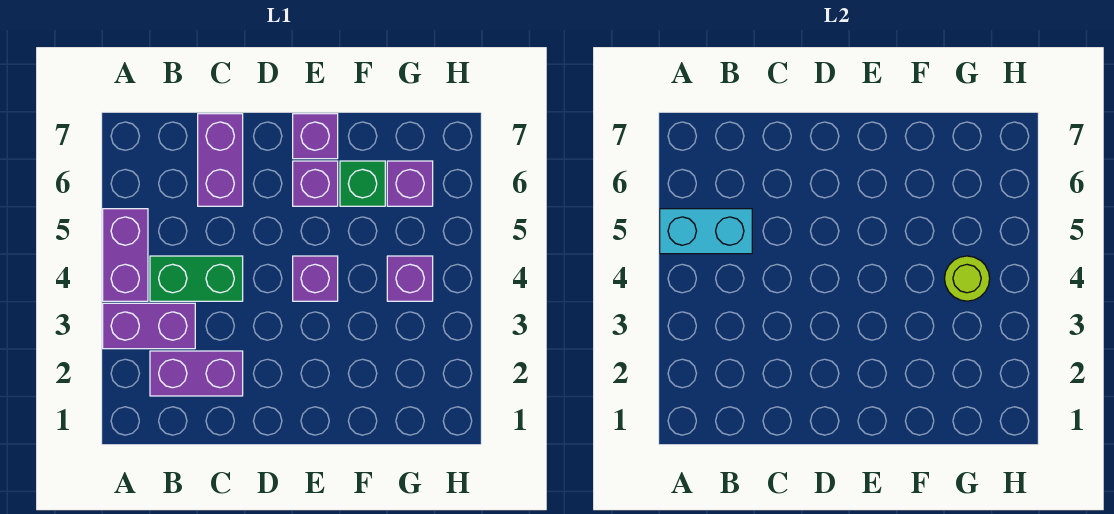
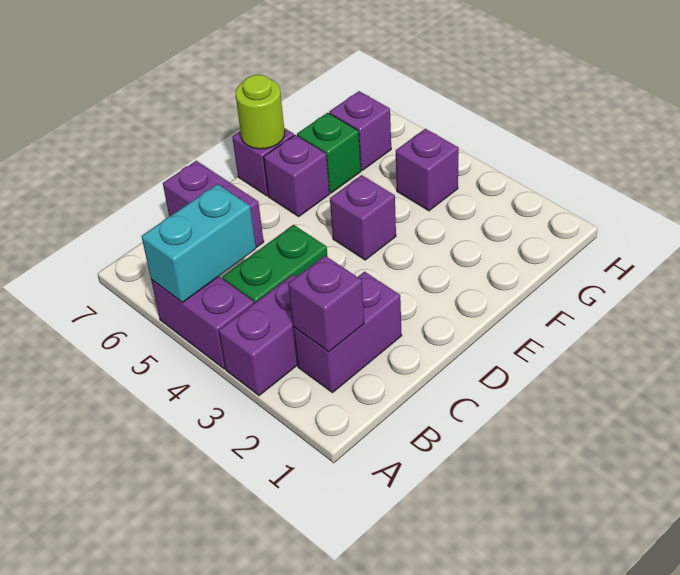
none -> purple brick B2 level 2
lime round brick G4 level 2 -> lime round brick E7 level 2

